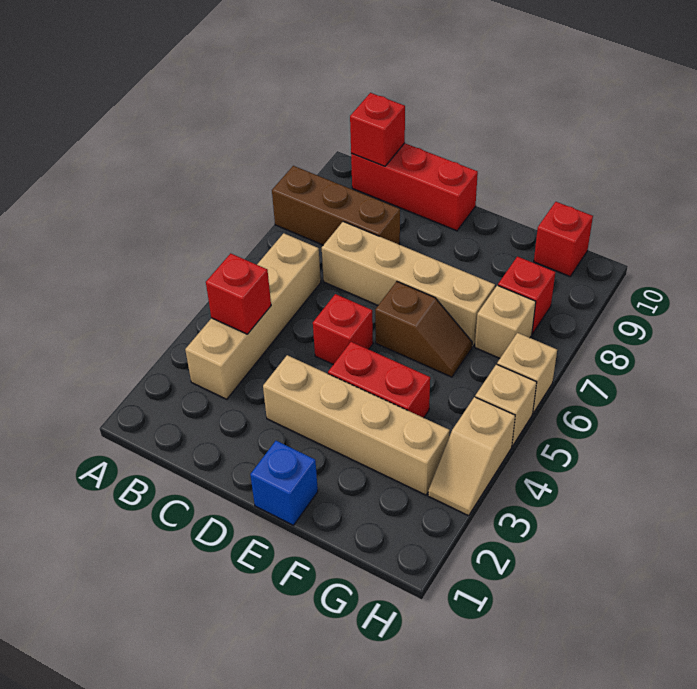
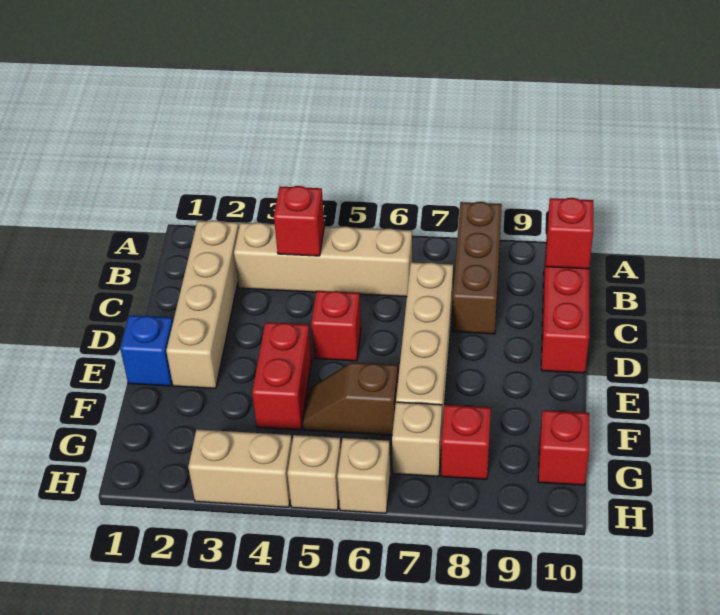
tan brick D3:G3 level 1 -> tan brick B2:E2 level 1
brown slope E6:F6 level 1 top E -> brown slope F5:F6 level 1 top 6
tan slope H3:H4 level 1 top 4 -> tan brick H3:H4 level 1

